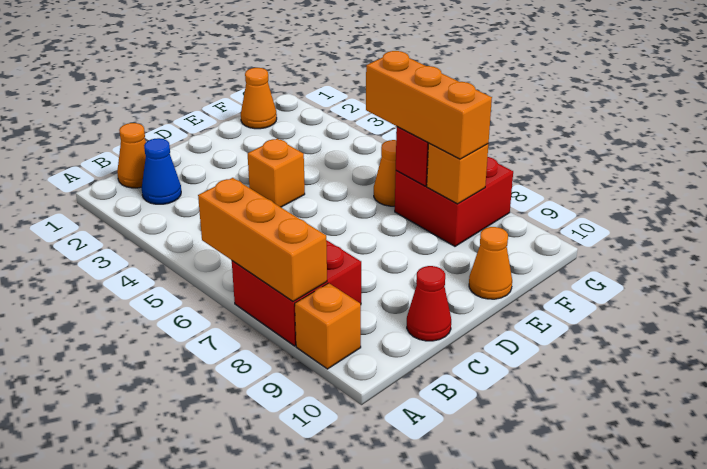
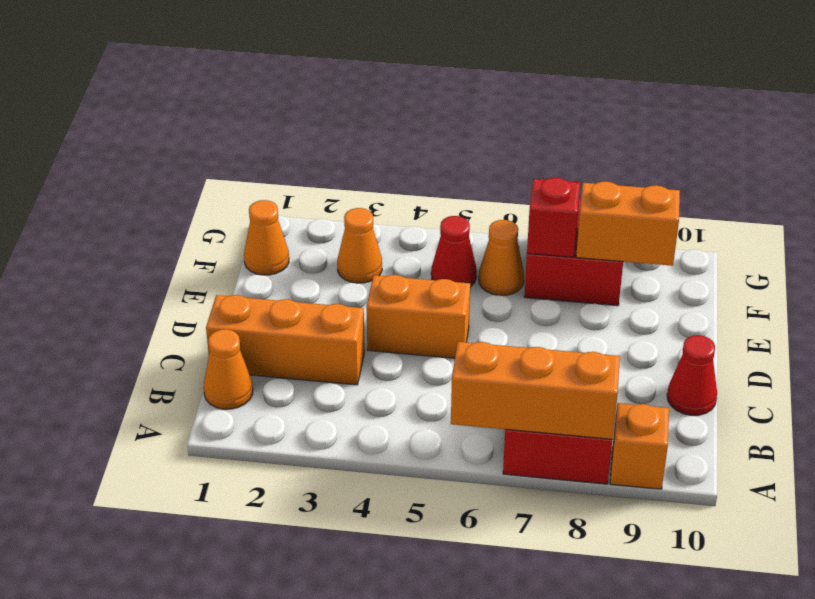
blue cone B2 level 1 -> none
orange brick D4 level 1 -> orange brick D4:D5 level 1
orange cone E10 level 1 -> orange cone F3 level 1
none -> red cone F5 level 1
orange brick F6:F8 level 3 -> orange brick C1:C3 level 1
orange brick F8 level 2 -> orange brick F8:F9 level 2

